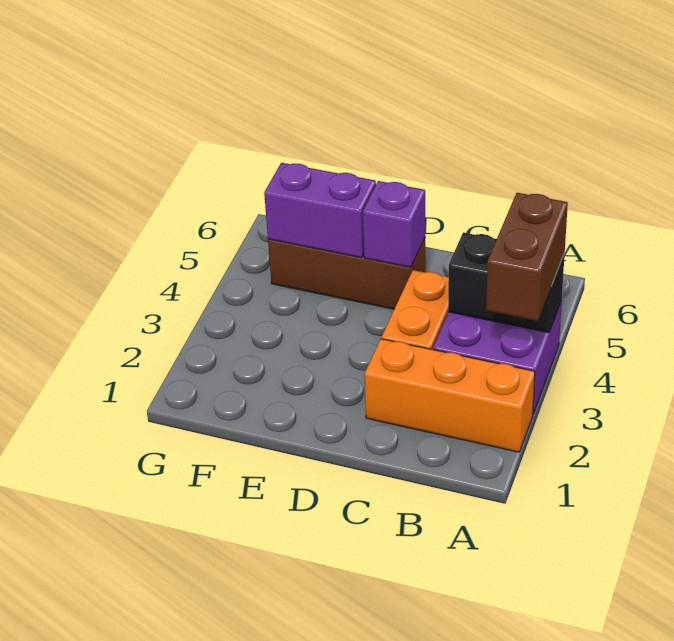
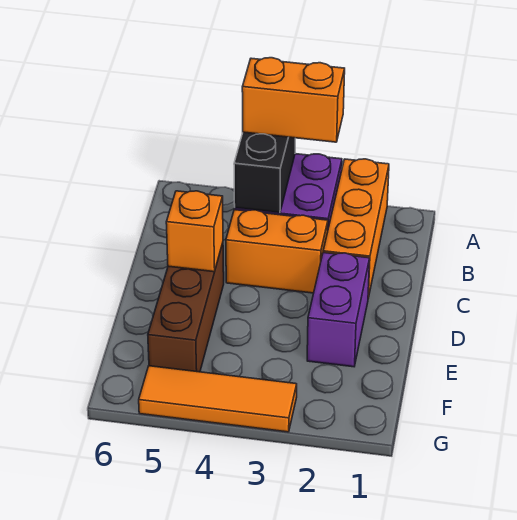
brown brick A3:A4 level 3 -> orange brick A3:A4 level 3
purple brick D5 level 2 -> orange brick D5 level 2
purple brick E5:F5 level 2 -> purple brick D2:E2 level 1
none -> orange tile G3:G5 level 1

